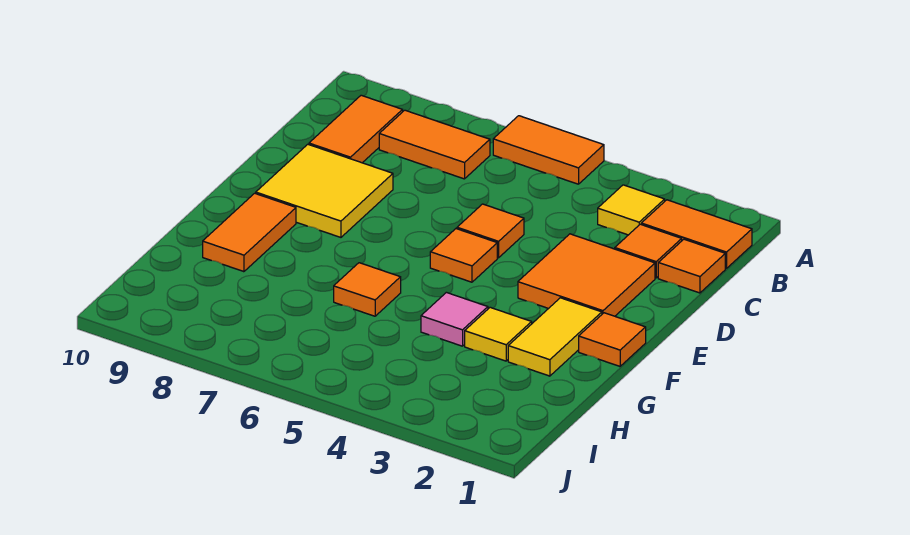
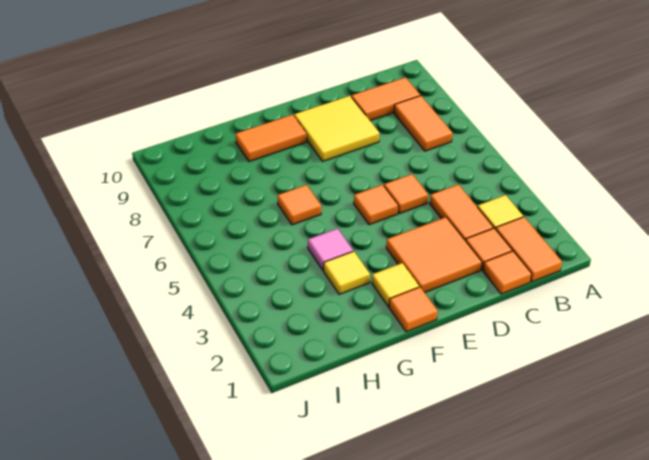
orange tile A5:A6 level 1 -> orange tile C3:C4 level 1
yellow tile F2:G2 level 1 -> yellow tile F2 level 1

